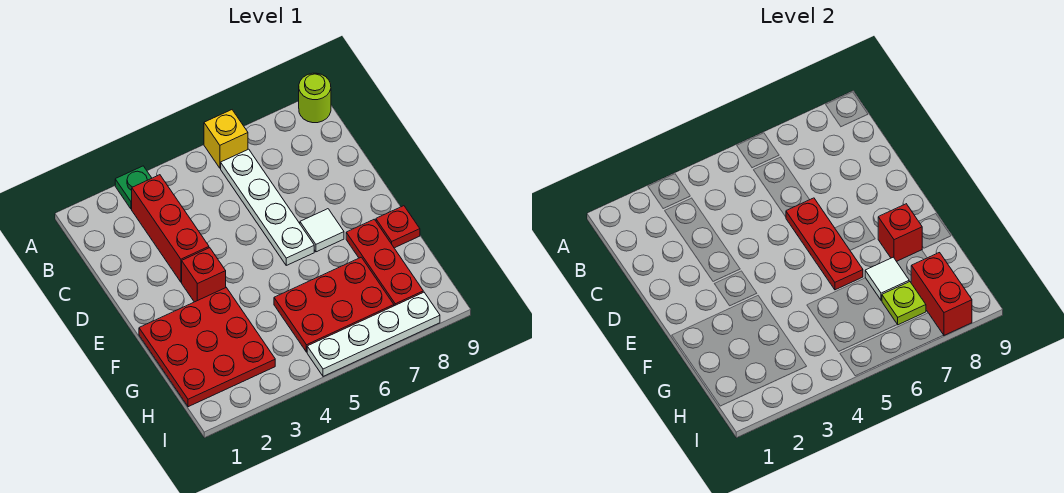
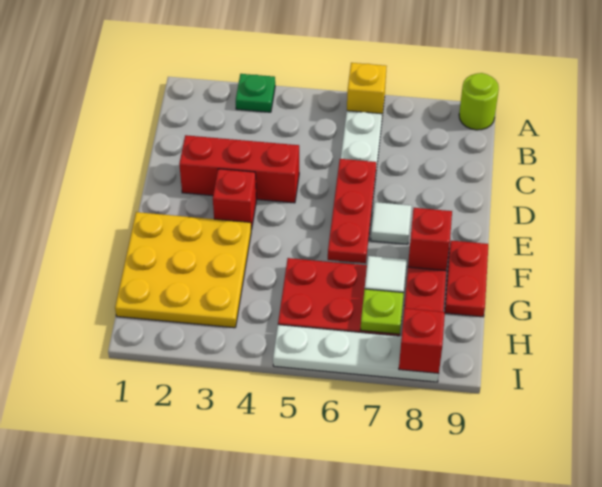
red brick B3:D3 level 1 -> red brick D2:D4 level 1
red plate F1:H3 level 1 -> yellow plate F1:H3 level 1
red plate F9 level 1 -> red plate F9:G9 level 1
red brick H8:I8 level 2 -> red brick I8 level 2

